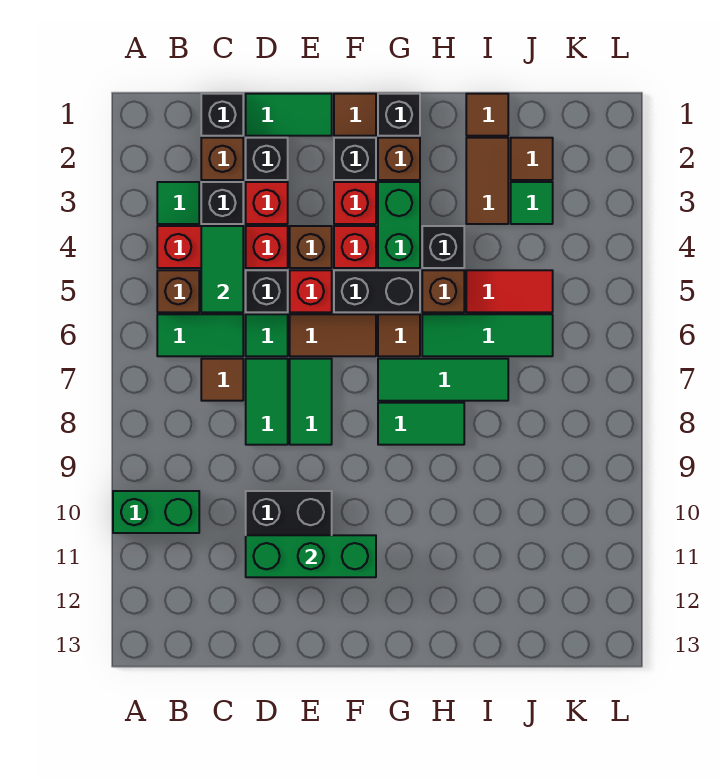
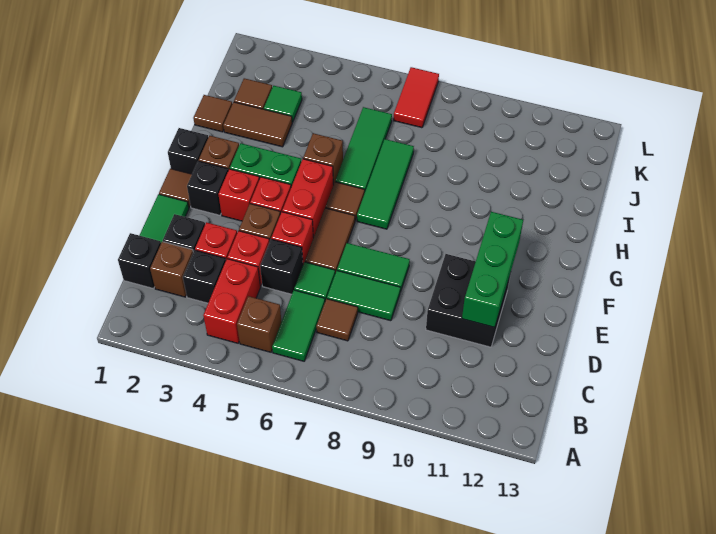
green brick A10:B10 level 1 -> none
green tile B3 level 1 -> none
green tile C4:C5 level 2 -> none
black brick F5:G5 level 1 -> red brick F5:G5 level 1
green tile G8:H8 level 1 -> none
black brick H4 level 1 -> none
red tile I5:J5 level 1 -> red tile K7:L7 level 1

